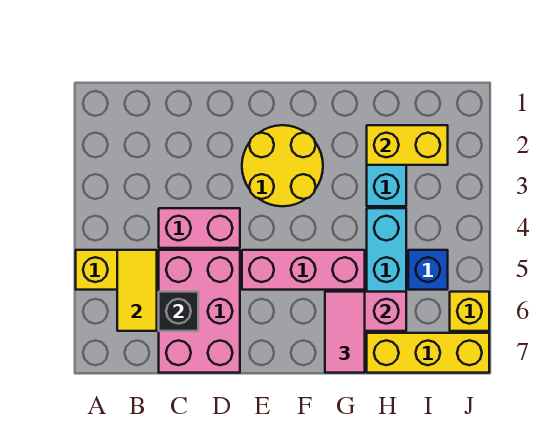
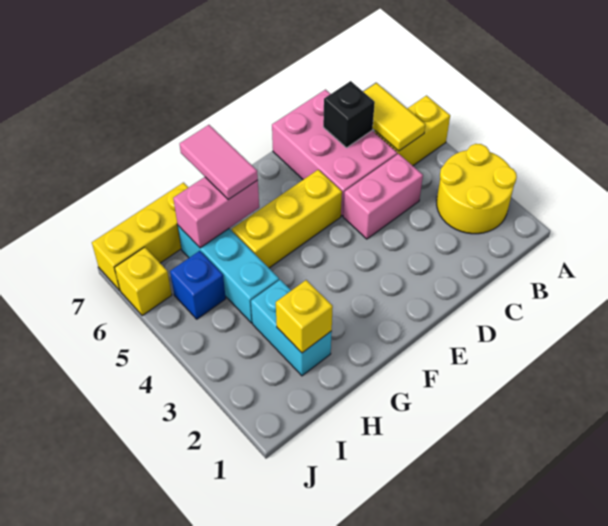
yellow round brick E2:F3 level 1 -> yellow round brick A2:B3 level 1
pink brick E5:G5 level 1 -> yellow brick E5:G5 level 1
yellow brick H2:I2 level 2 -> yellow brick H2 level 2

